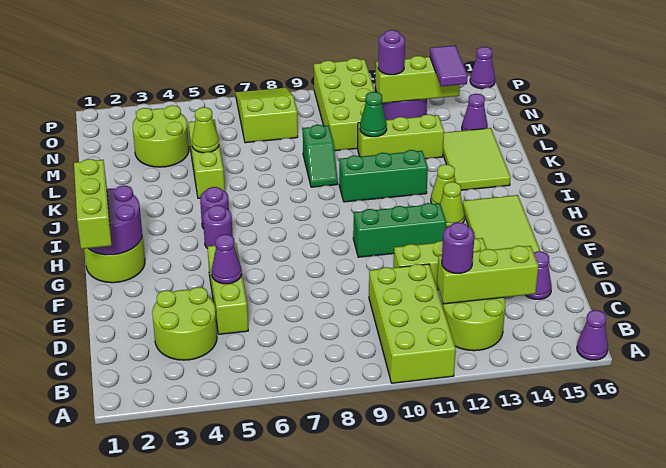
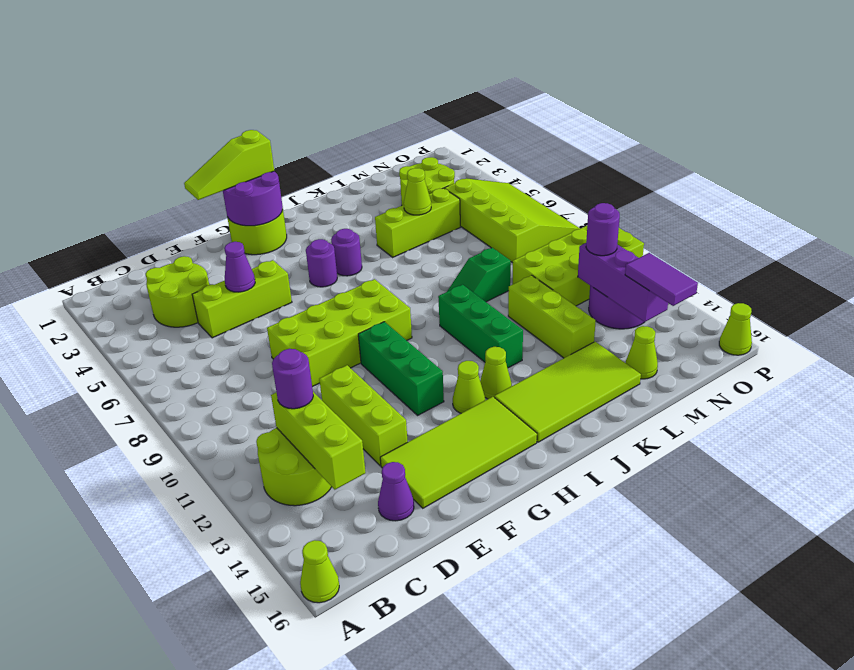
lime brick A10:D11 level 1 -> lime brick E8:H9 level 1
purple cone A16 level 1 -> lime cone A16 level 1
lime brick F1:H1 level 3 -> lime slope F1:H1 level 3 top H
lime tile J14:L15 level 1 -> lime tile I14:L15 level 1
green cone L11 level 2 -> none
purple tile M14:N14 level 3 -> purple tile N14:N15 level 3
purple cone M15 level 1 -> lime cone M15 level 1
lime slope N7:P8 level 1 top N -> lime slope N5:P8 level 1 top N
lime brick N12:N14 level 2 -> purple brick N12:N14 level 2
purple cone P16 level 1 -> lime cone P16 level 1

